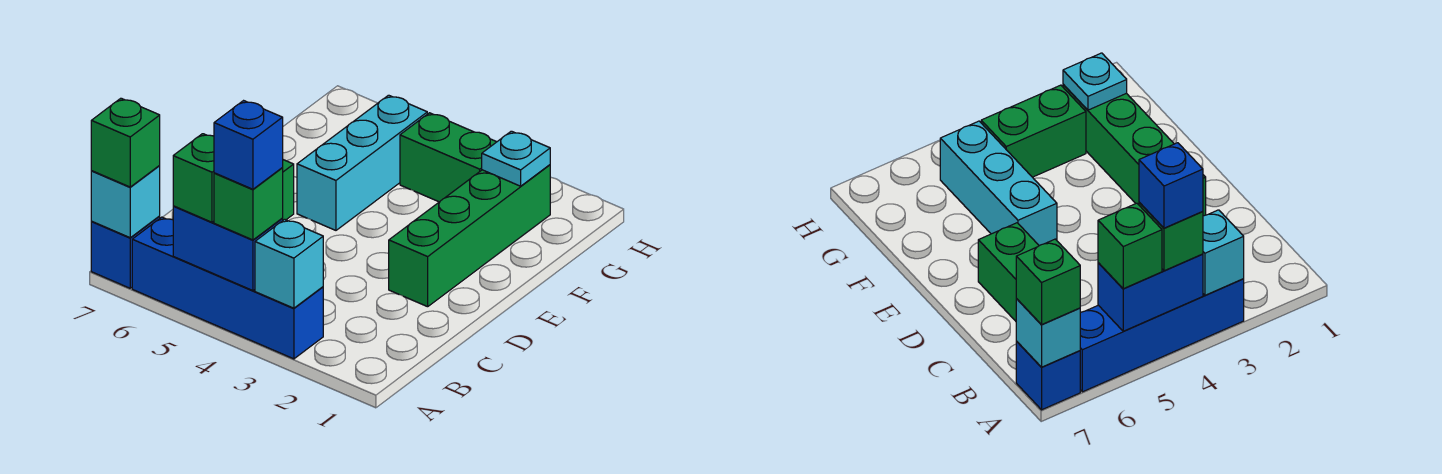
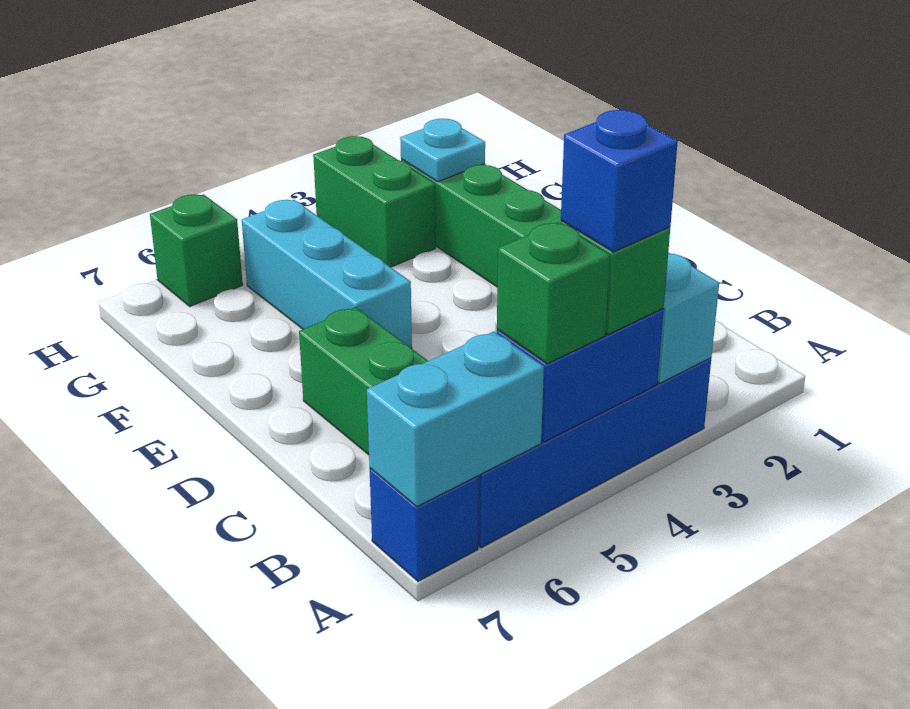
cyan brick A7 level 2 -> cyan brick A6:A7 level 2
green brick A7 level 3 -> green brick H6 level 1
green brick G3:G4 level 1 -> green brick G3:H3 level 1

